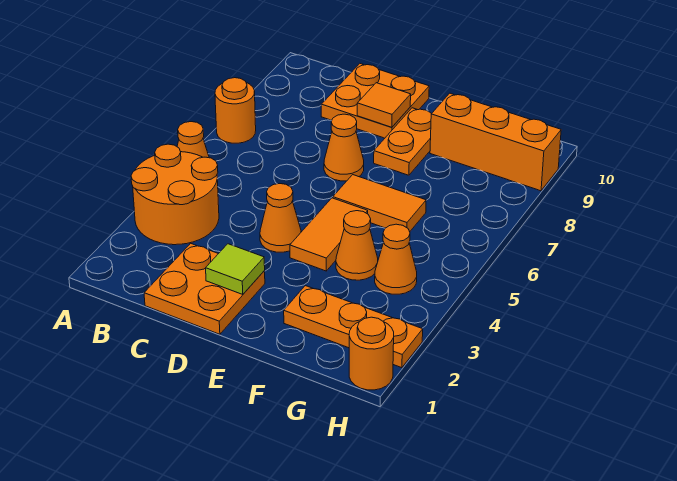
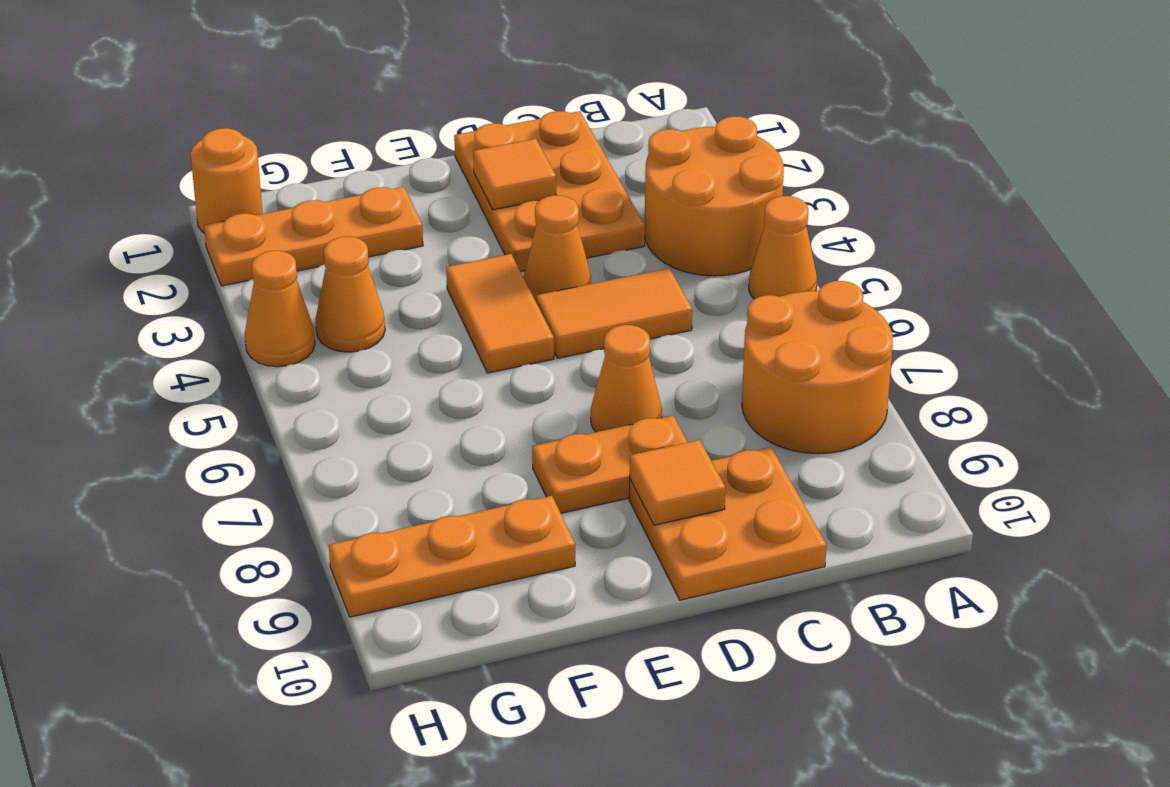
orange round brick A7 level 1 -> orange round brick A7:B8 level 1
orange plate C1:D2 level 1 -> orange plate C1:D3 level 1
lime tile D2 level 2 -> orange tile D2 level 2
orange tile E6:F6 level 1 -> orange tile C5:D5 level 1
orange plate E8:E9 level 1 -> orange plate D8:E8 level 1
orange cone F4 level 1 -> orange cone H4 level 1
orange brick F9:H9 level 1 -> orange plate F9:H9 level 1

